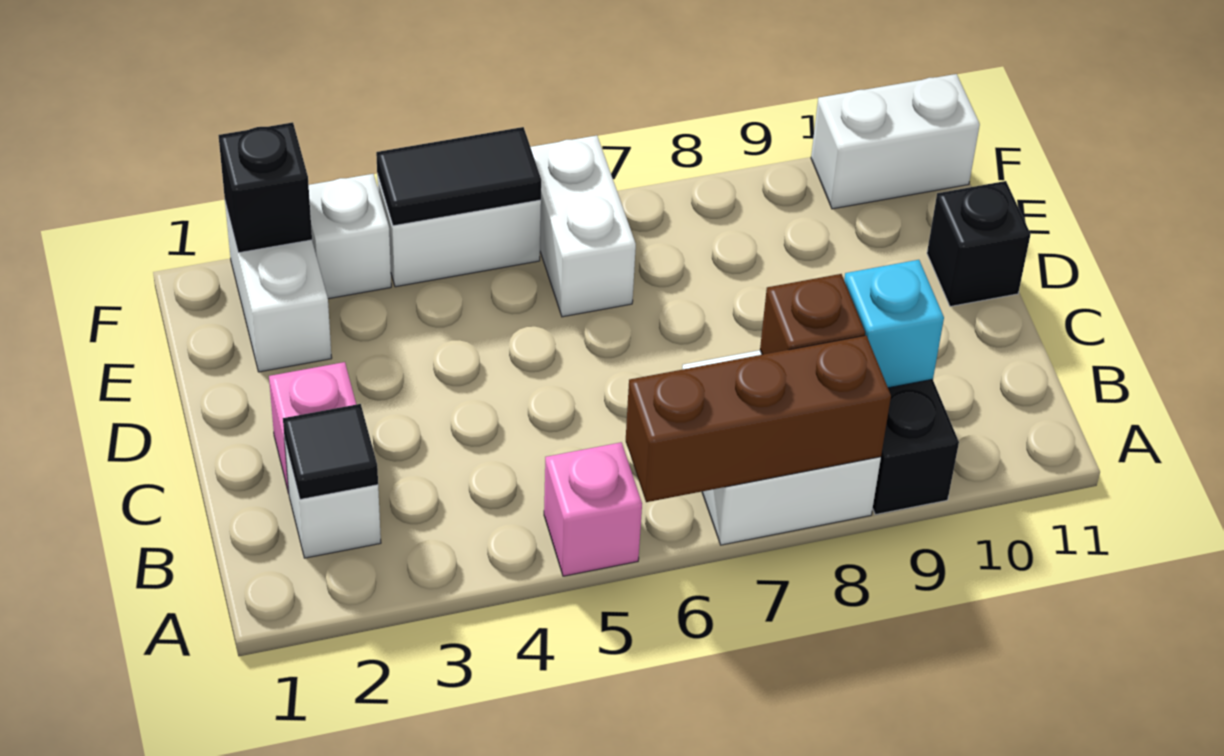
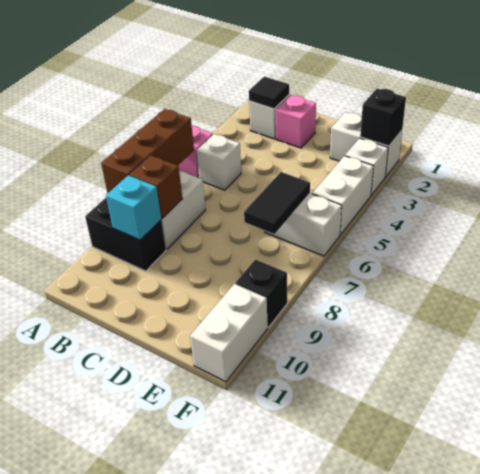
none -> white brick B5 level 1
black brick D11 level 1 -> black brick F9 level 1
black tile F4:F5 level 2 -> black tile E6:E7 level 2

